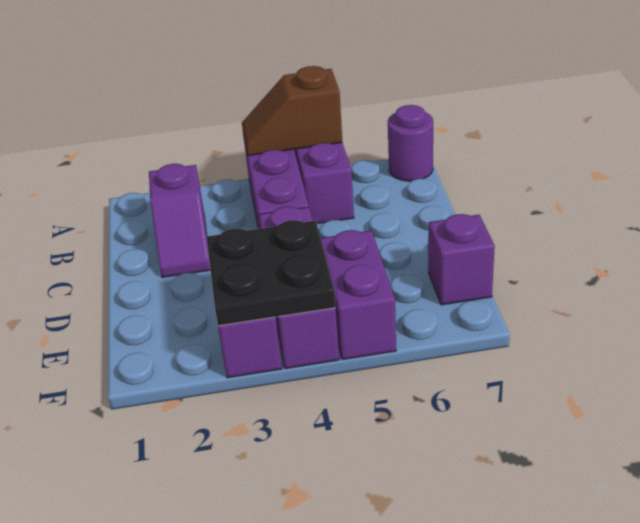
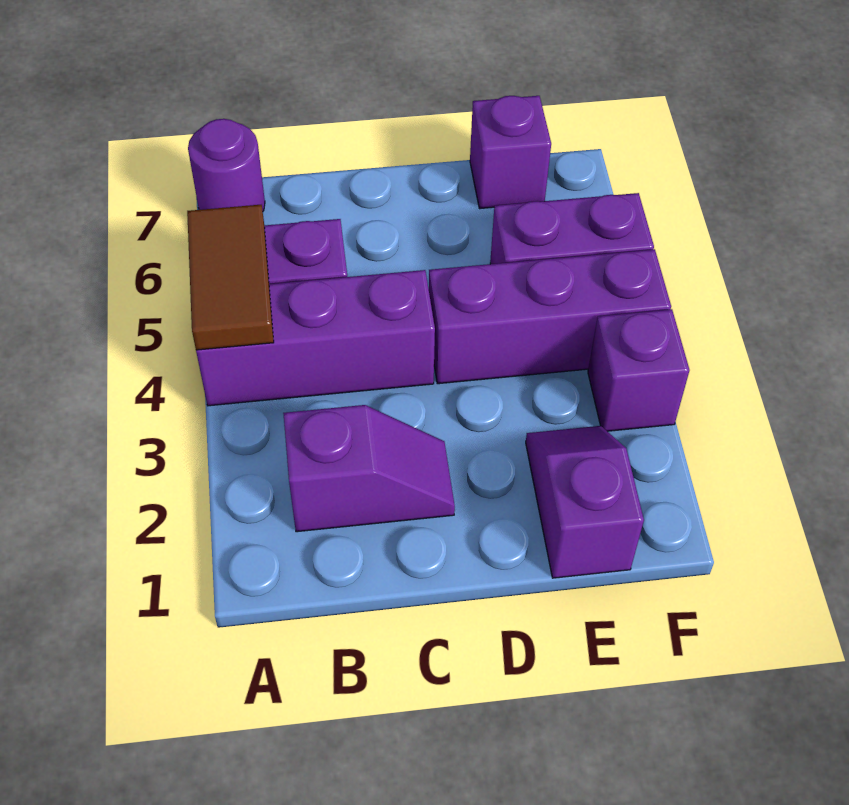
brown slope A4:A5 level 2 top 5 -> brown tile A4:A5 level 2
none -> purple slope E1:E2 level 1 top 1
black plate E3:F4 level 2 -> none

